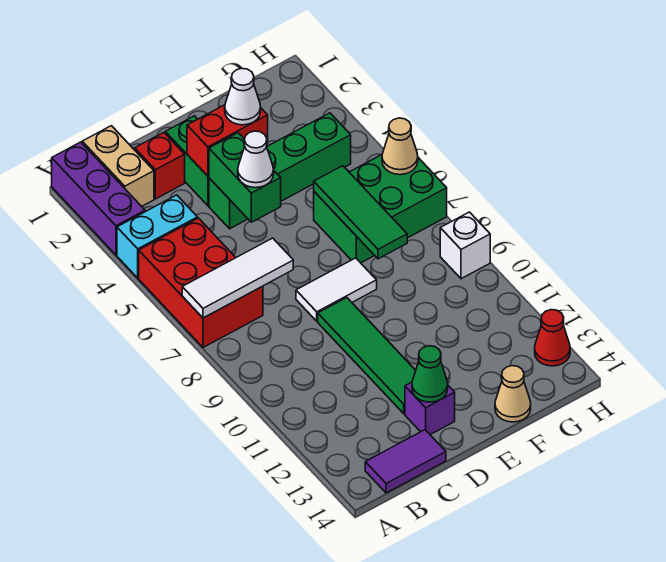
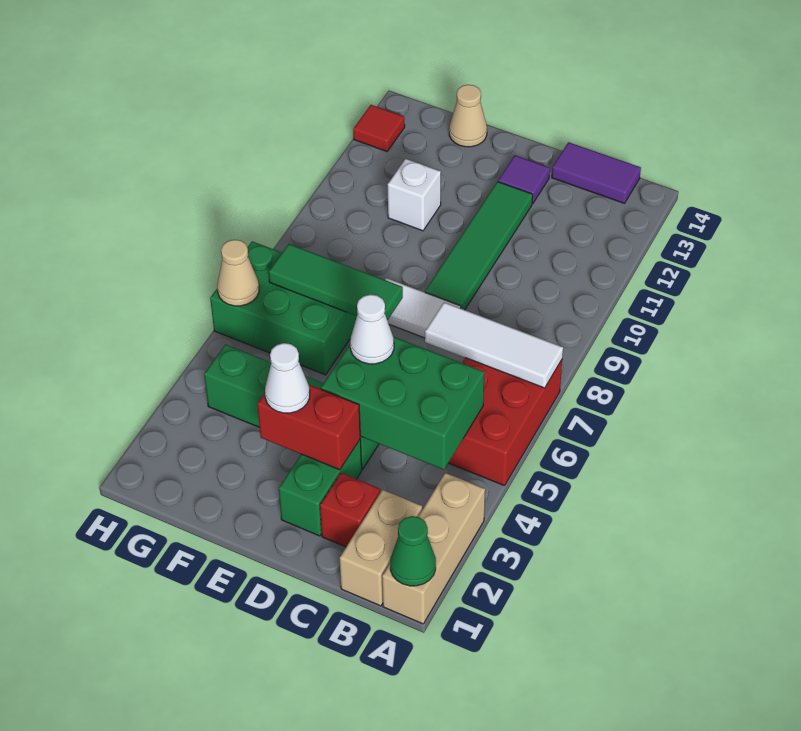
purple brick A1:A3 level 1 -> tan brick A1:A3 level 1
cyan brick A4:B4 level 1 -> none
green brick D4:D5 level 2 -> green brick B4:D5 level 2
purple brick D13 level 1 -> purple tile D13 level 1
green cone D13 level 2 -> green cone A1 level 2
green tile F6:F8 level 2 -> green tile E7:G7 level 2
white brick H9 level 1 -> white brick F11 level 1
red cone H13 level 1 -> red tile H13 level 1

